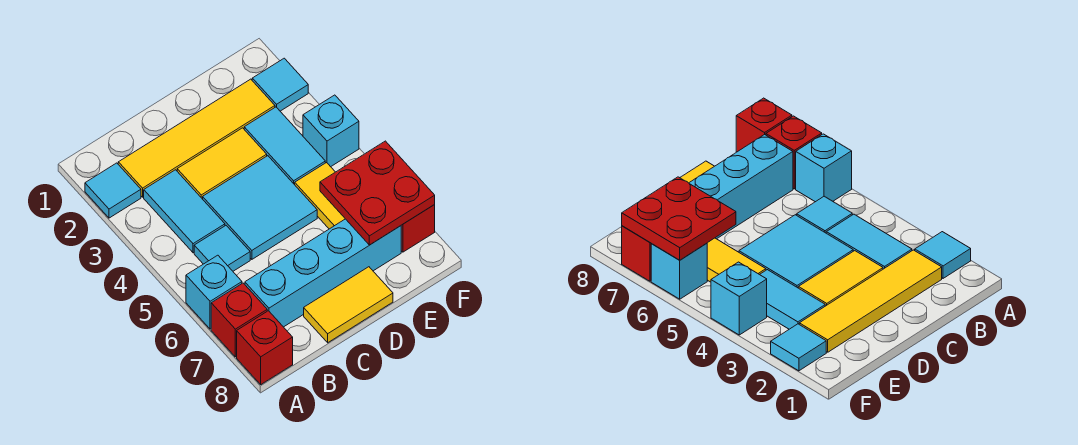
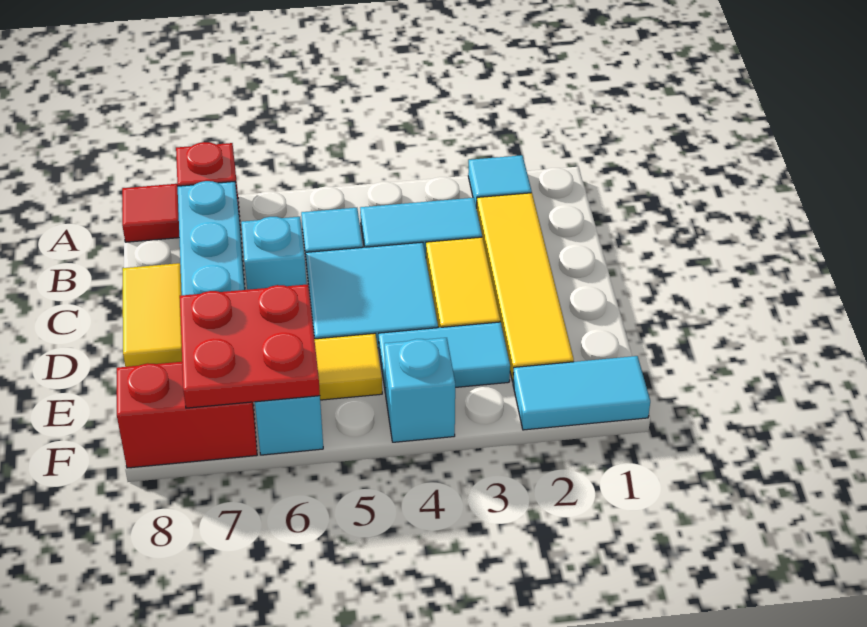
cyan brick A6 level 1 -> cyan brick C6 level 1
red brick A8 level 1 -> red tile A8 level 1
cyan tile F2 level 1 -> cyan tile F1:F2 level 1
red brick F7 level 1 -> red brick F7:F8 level 1

